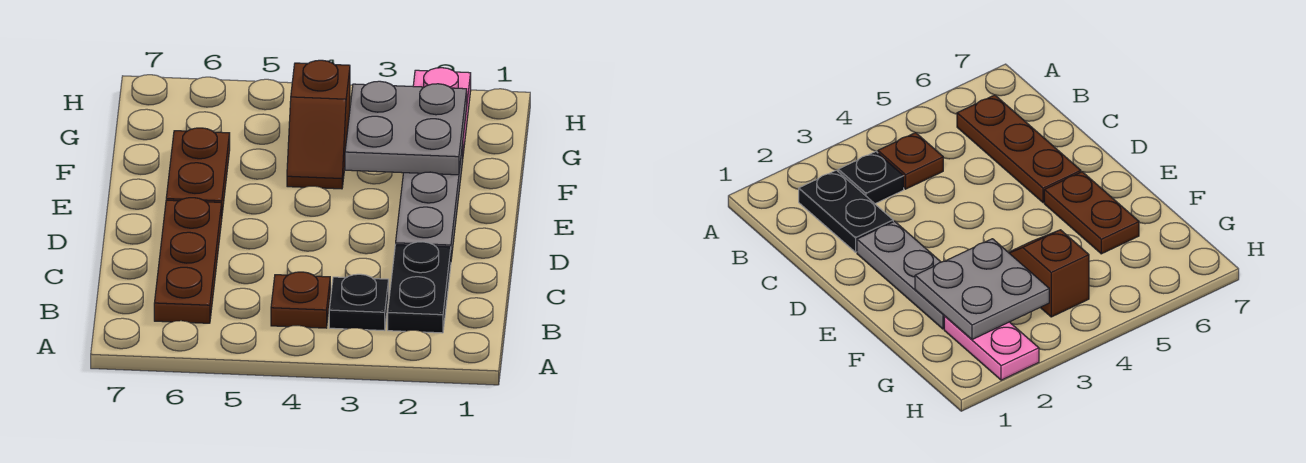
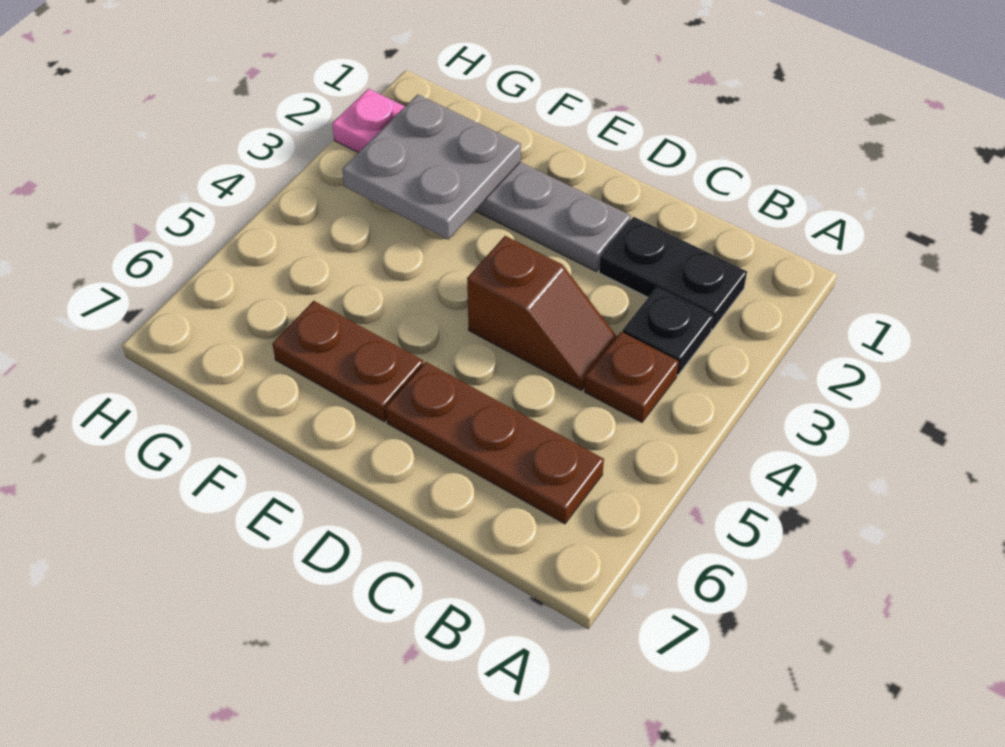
brown slope F4:G4 level 1 top G -> brown slope C4:D4 level 1 top D

